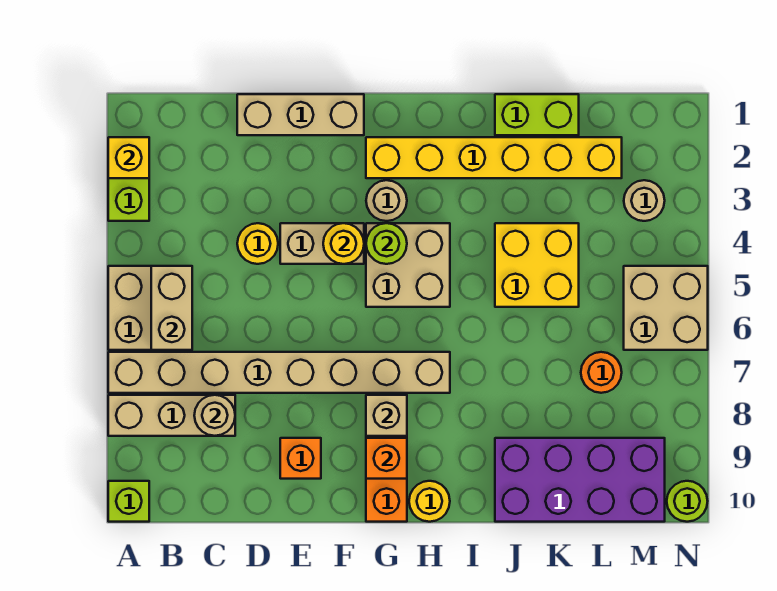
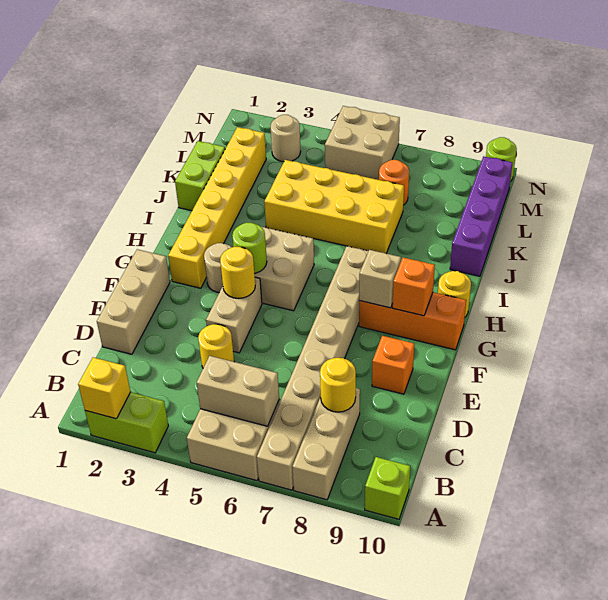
tan round brick C8 level 2 -> yellow round brick C8 level 2
yellow brick J4:K5 level 1 -> yellow brick J4:K7 level 1
purple brick J9:M10 level 1 -> purple brick J10:M10 level 1

